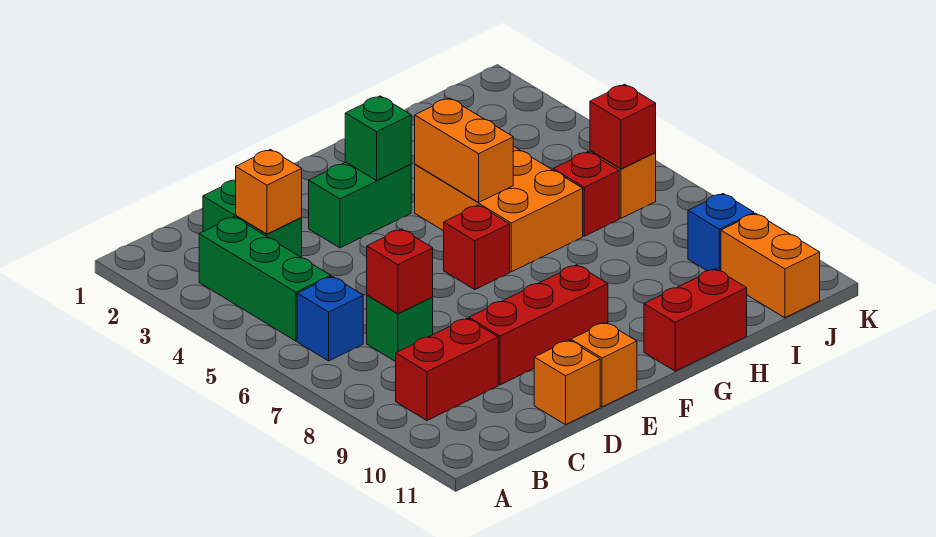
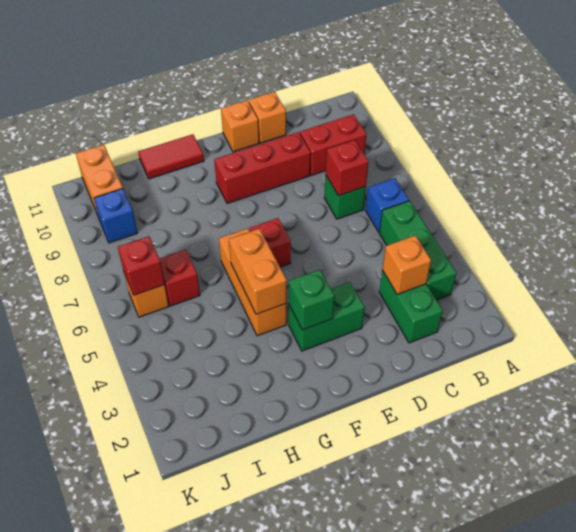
orange brick G4:H6 level 1 -> orange brick G4:G6 level 1
red brick G11:H11 level 1 -> red tile G11:H11 level 1

